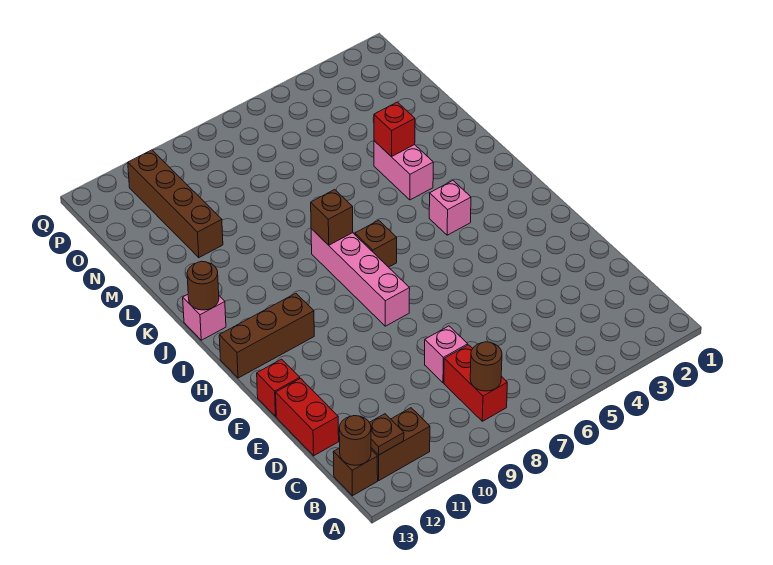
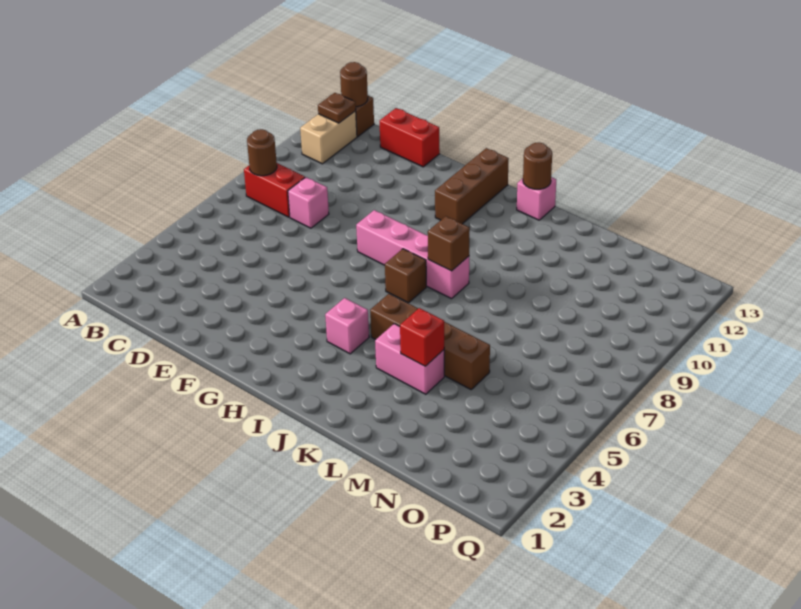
brown brick B11:B12 level 1 -> tan brick B11:B12 level 1
red brick F13 level 1 -> none
brown brick M11:P11 level 1 -> brown brick J5:M5 level 1

